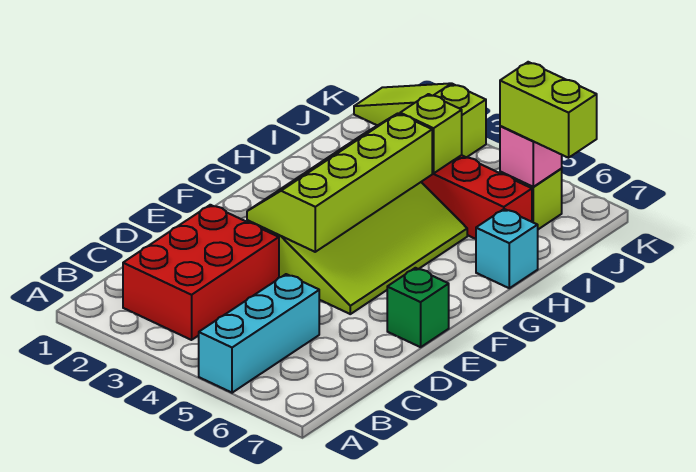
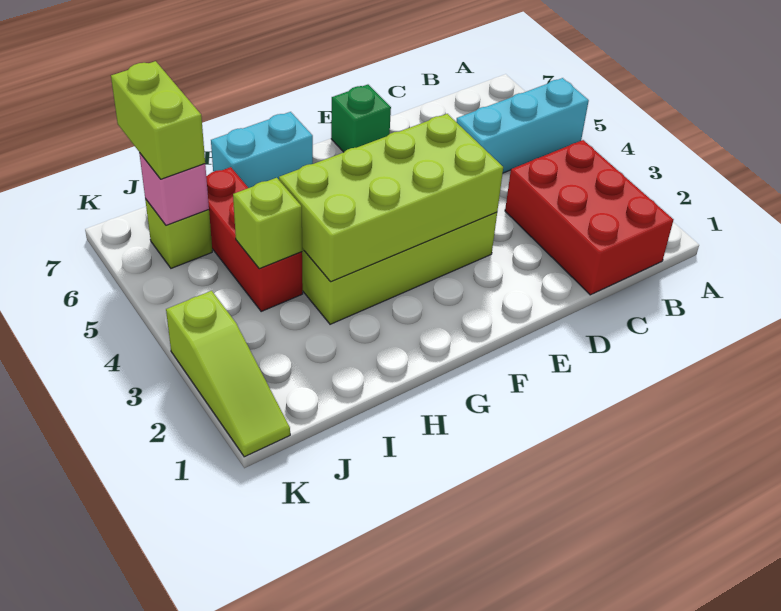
red brick B2:D3 level 1 -> red brick B1:C3 level 1
lime slope E3:H4 level 2 top 4 -> lime brick E3:H4 level 2
cyan brick H7 level 1 -> cyan brick G7:H7 level 1

